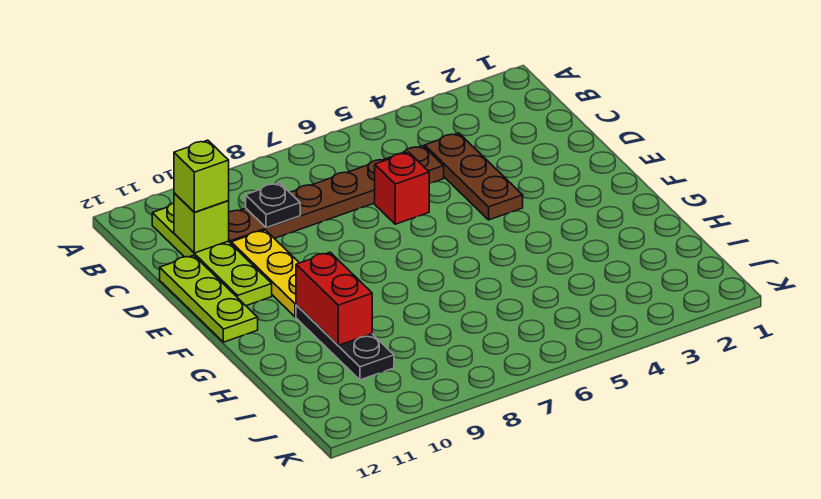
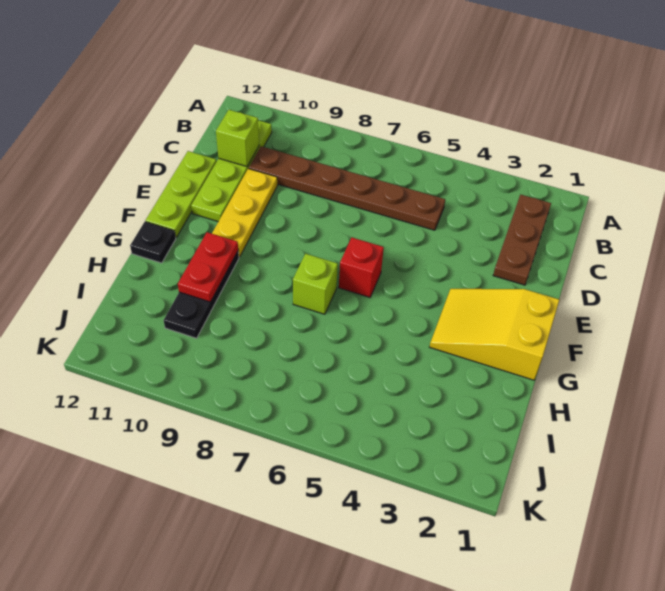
brown plate C4:E4 level 1 -> brown plate B2:D2 level 1
black plate C9 level 2 -> black plate G12 level 1
lime brick C11 level 3 -> lime brick G7 level 1
red brick D6 level 1 -> red brick F6 level 1
none -> yellow slope F1:G3 level 1 top 1
red brick G10:H10 level 2 -> red plate G10:H10 level 2

